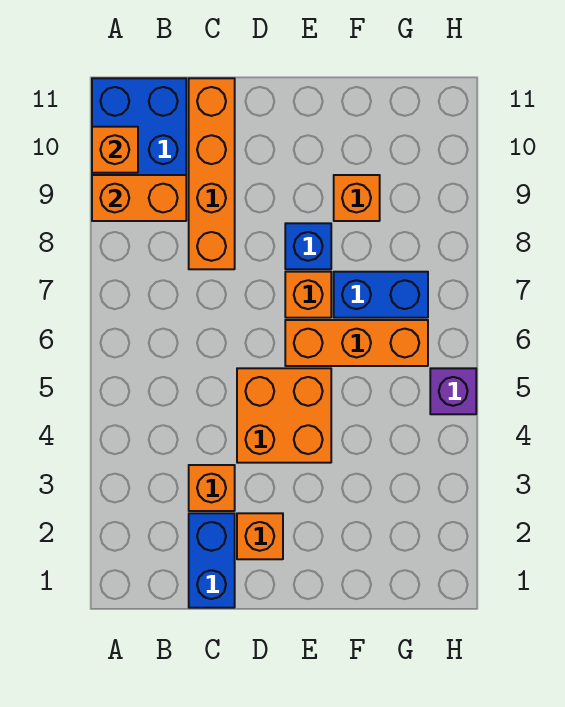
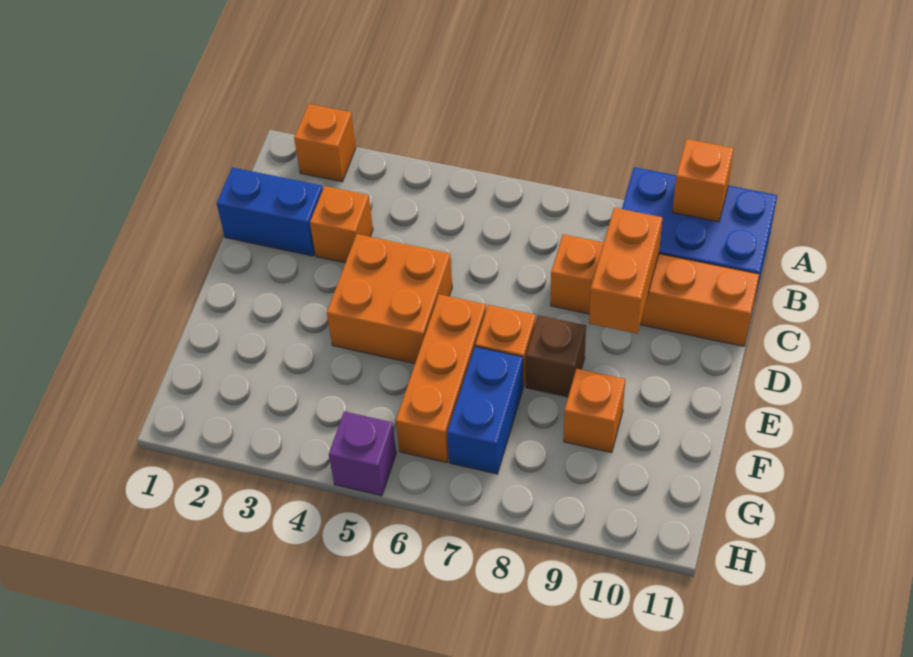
orange brick A9:B9 level 2 -> orange brick C9:D9 level 2
orange brick D2 level 1 -> orange brick A2 level 1
blue brick E8 level 1 -> brown brick E8 level 1

